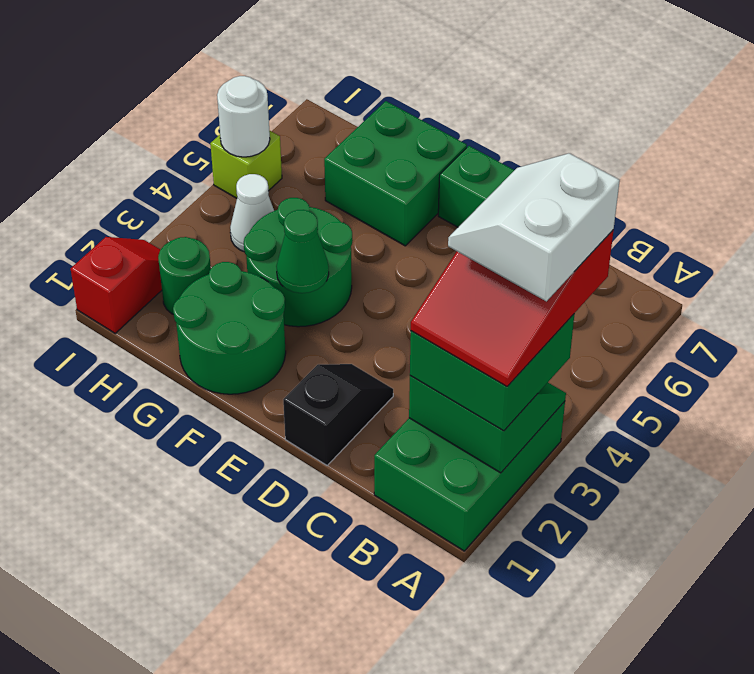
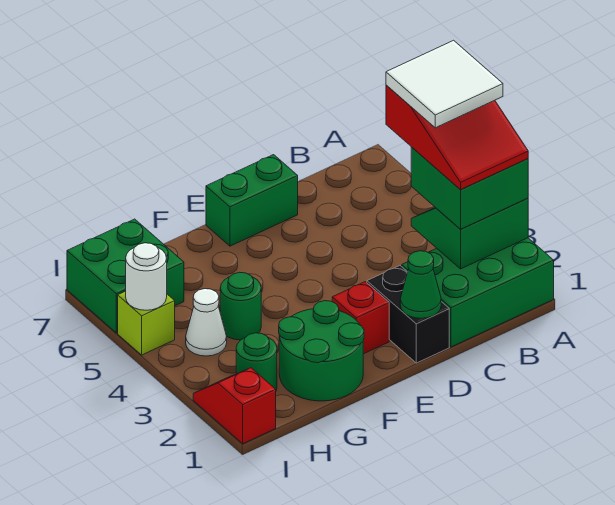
green brick A1:B3 level 1 -> green brick A1:C2 level 1
white slope A3:B4 level 5 top A -> white tile A3:B4 level 5
black slope D1:D2 level 1 top 1 -> black brick D1:D2 level 1
none -> red brick E2 level 1
green round brick F3:G4 level 1 -> green round brick G4 level 1
green cone F3 level 2 -> green cone D1 level 2
green brick F6:G7 level 1 -> green brick H6:I7 level 1

